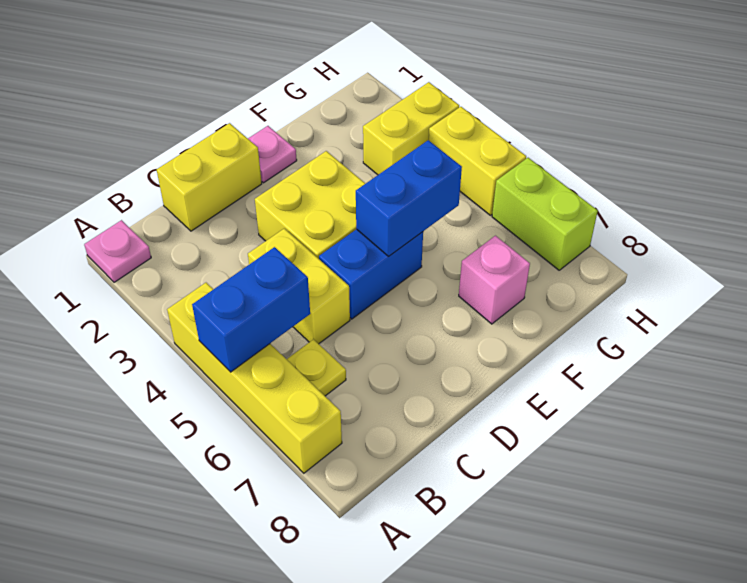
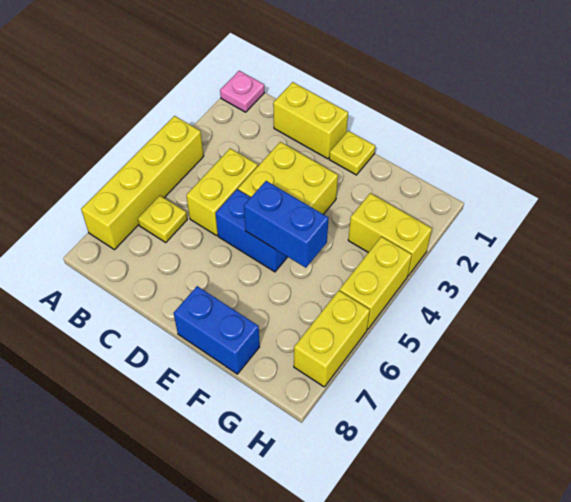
blue brick A5:B5 level 2 -> blue brick E8:F8 level 1
pink plate E1 level 1 -> yellow plate E1 level 1
pink brick F7 level 1 -> none
lime brick H6:H7 level 1 -> yellow brick H6:H7 level 1

